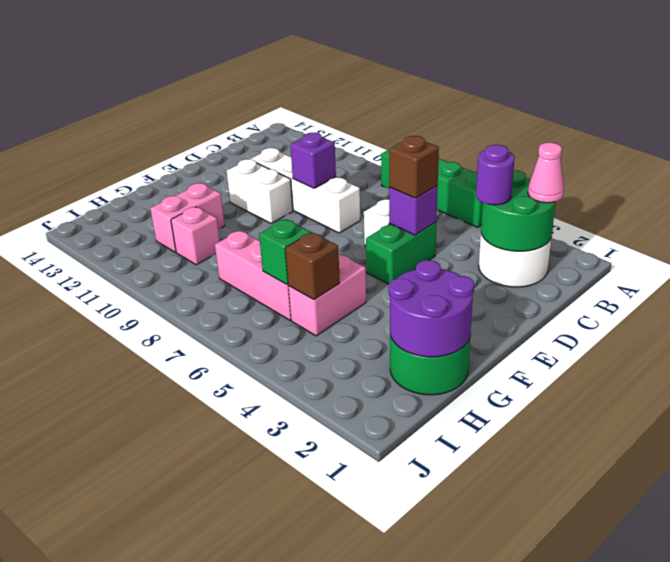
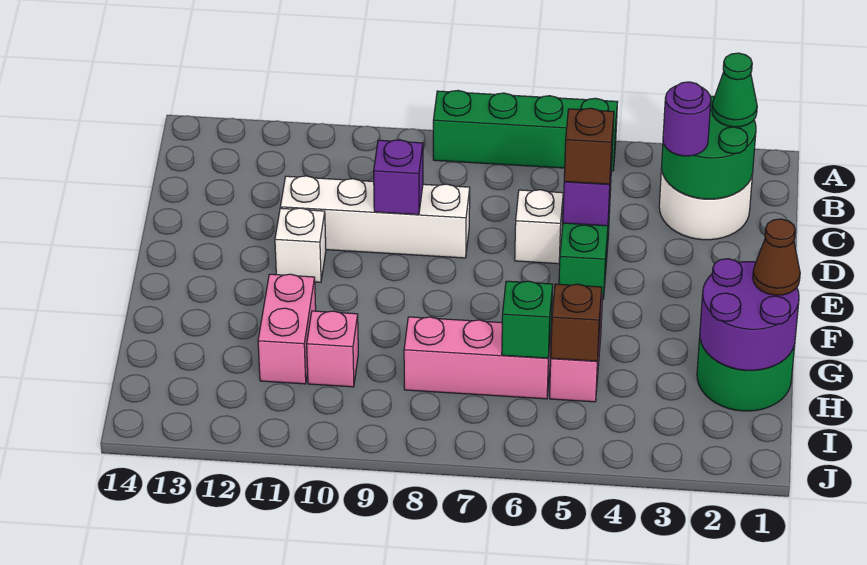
pink cone B2 level 3 -> green cone B2 level 3
white brick E10:E11 level 1 -> white brick E11 level 1
none -> brown cone G1 level 3

